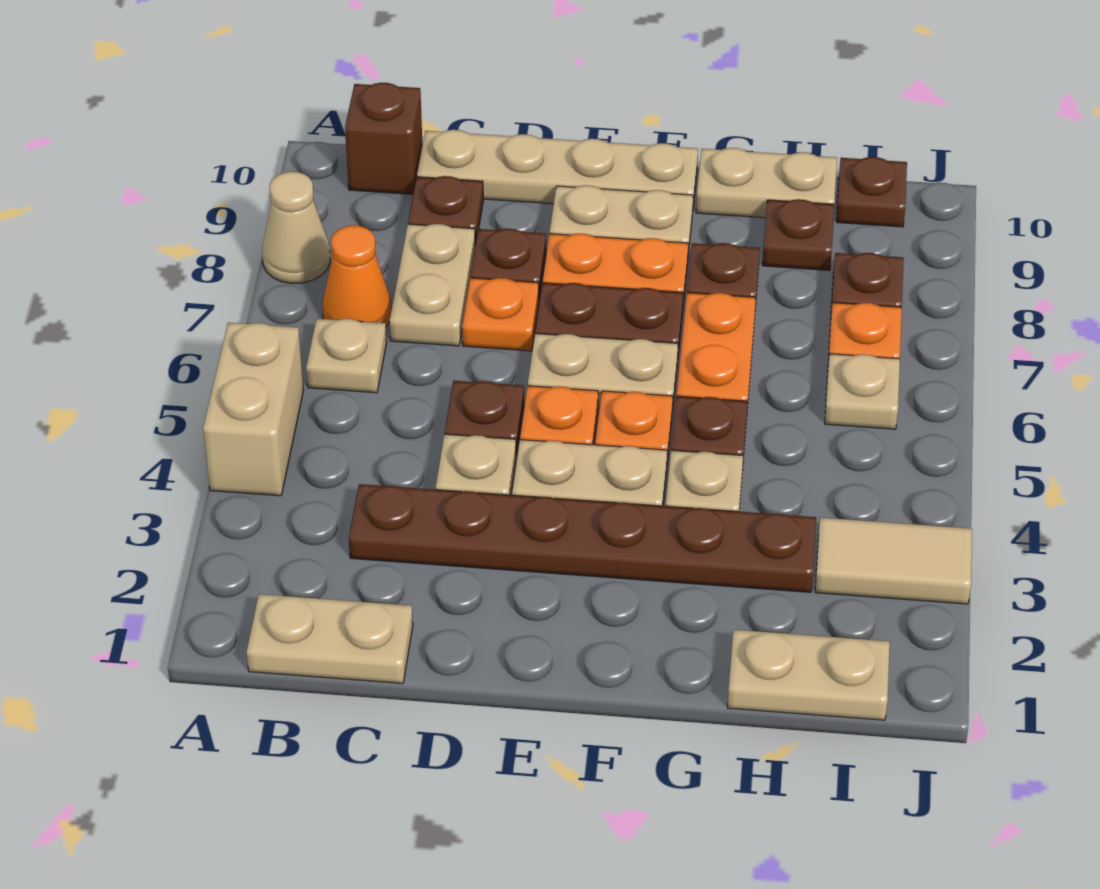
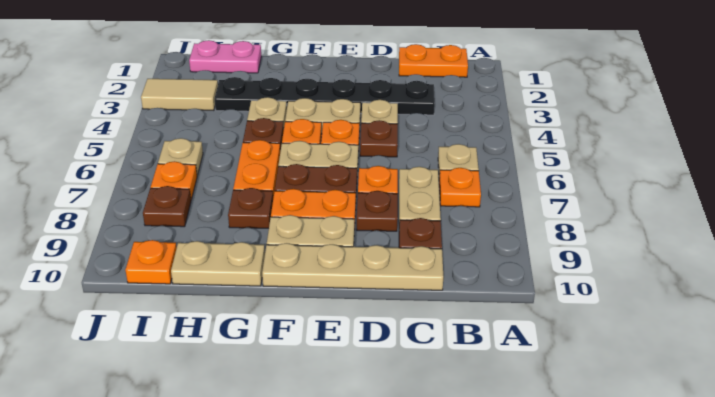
tan brick A4:A5 level 1 -> none
tan cone A8 level 1 -> none
tan plate B1:C1 level 1 -> orange plate B1:C1 level 1
orange cone B7 level 1 -> orange plate B7 level 1
brown brick B10 level 1 -> none
brown plate C3:H3 level 1 -> black plate C3:H3 level 1
tan plate H1:I1 level 1 -> pink plate H1:I1 level 1
brown plate H9 level 1 -> none
brown plate I10 level 1 -> orange plate I10 level 1

